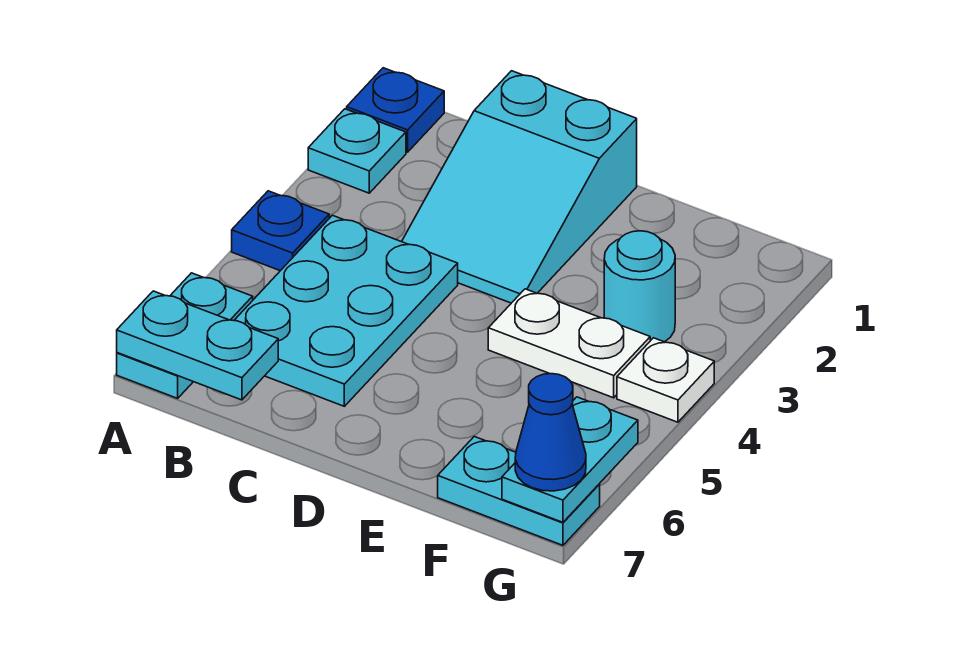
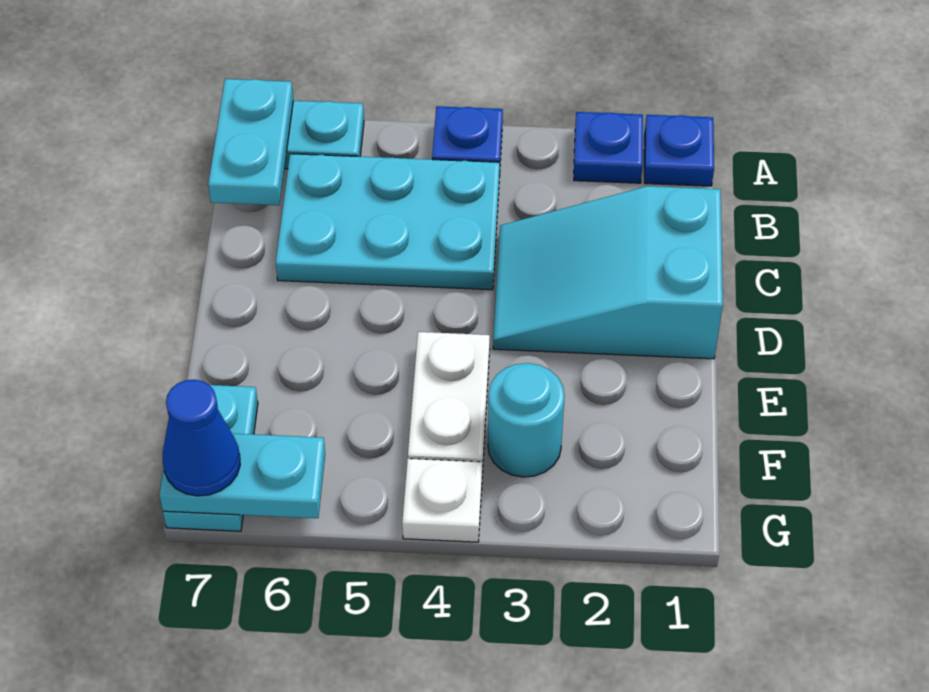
cyan plate A2 level 1 -> blue plate A2 level 1

